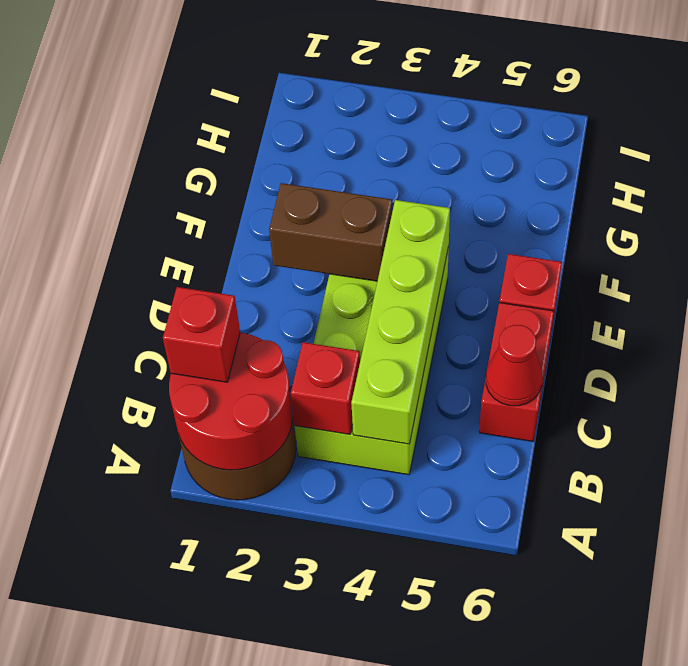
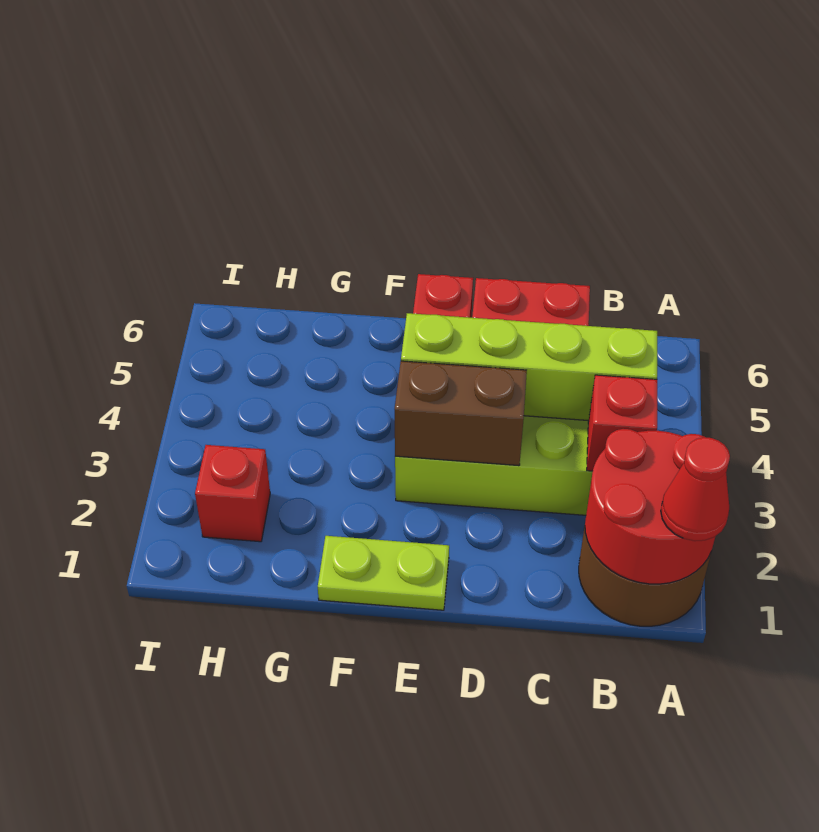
red brick B1 level 3 -> red brick H2 level 1
red cone C6 level 2 -> red cone A1 level 3
none -> lime plate E1:F1 level 1
brown brick E2:E3 level 2 -> brown brick D3:E3 level 2

